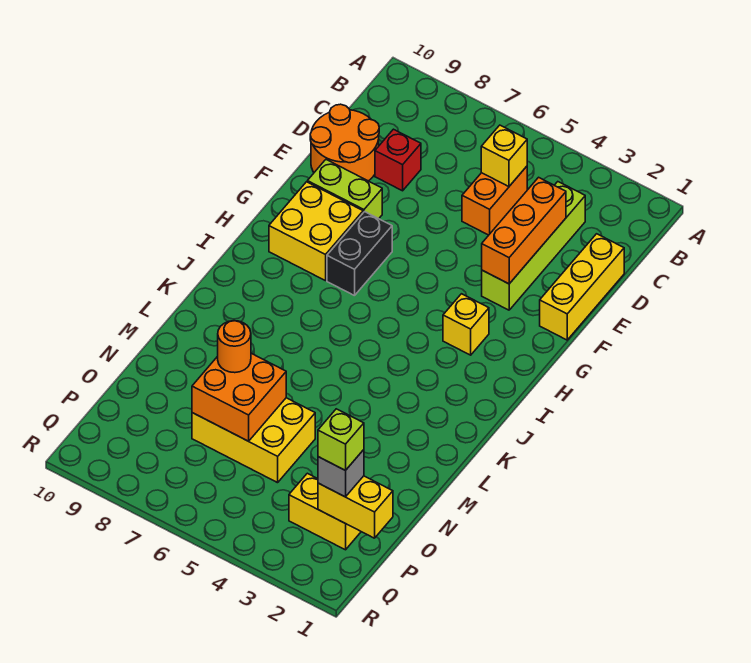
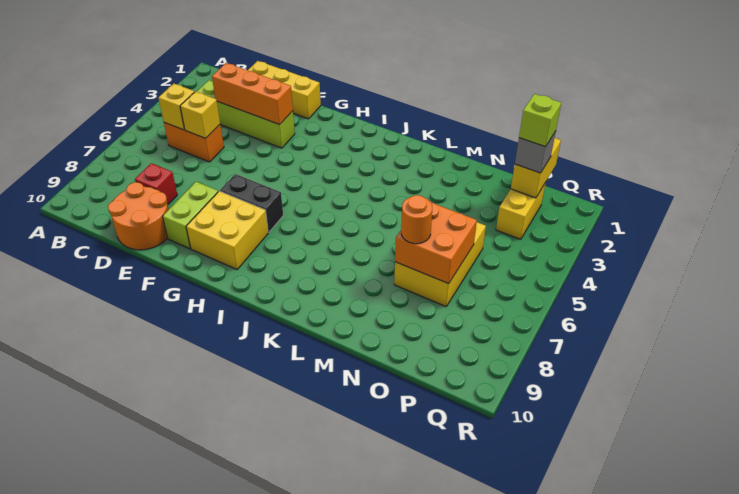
yellow brick H3 level 1 -> yellow brick D5 level 2

